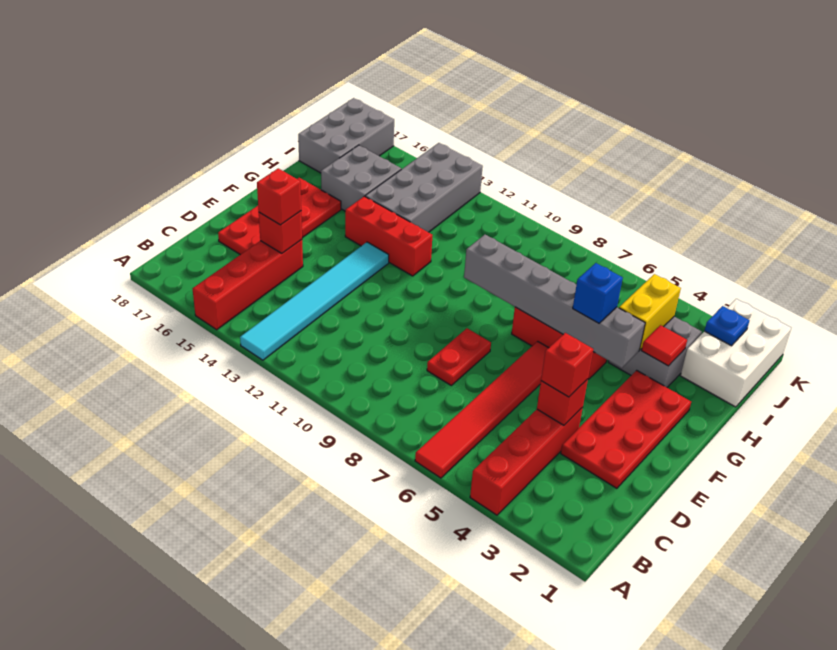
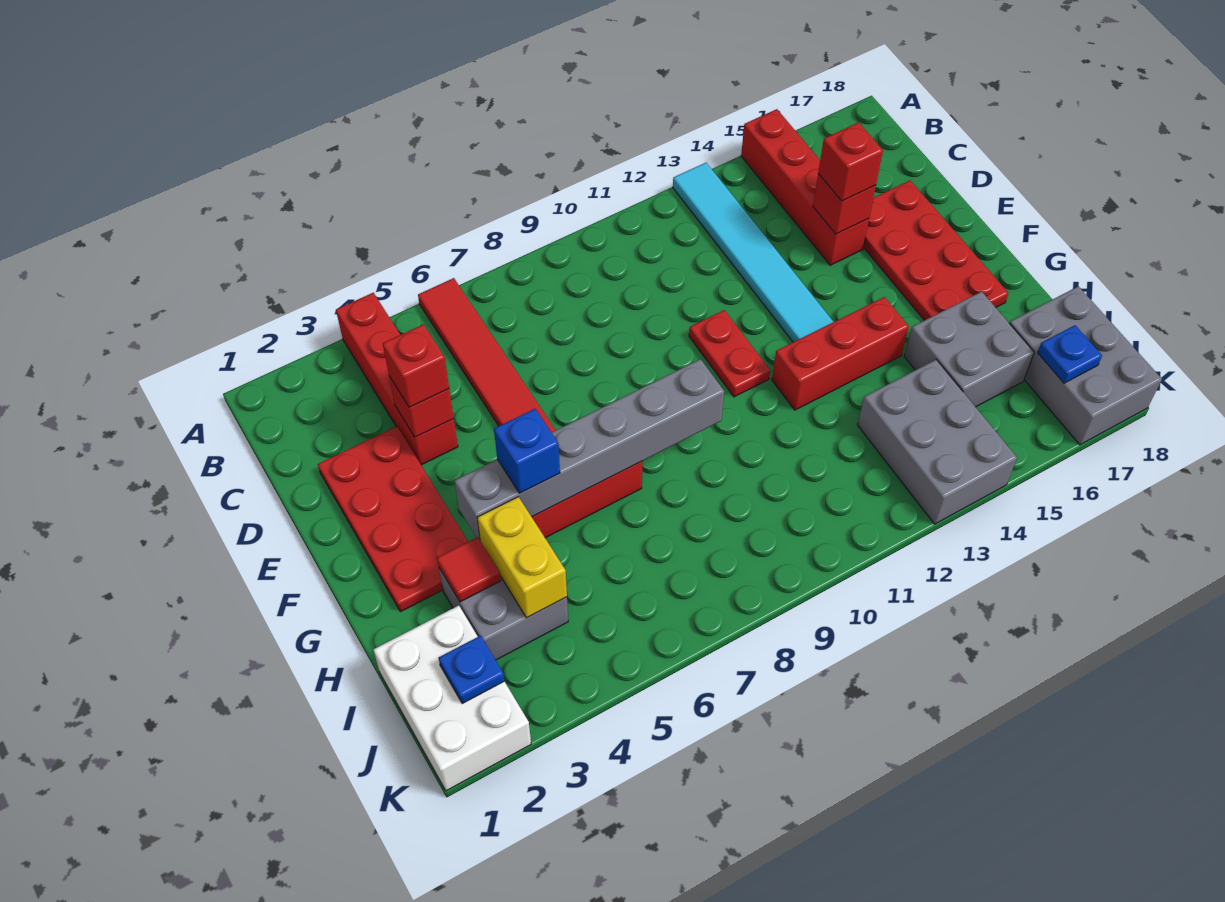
red plate D8:E8 level 1 -> red plate E11:F11 level 1
grey brick H13:K14 level 1 -> grey brick I13:K14 level 1
none -> blue plate J17 level 2

